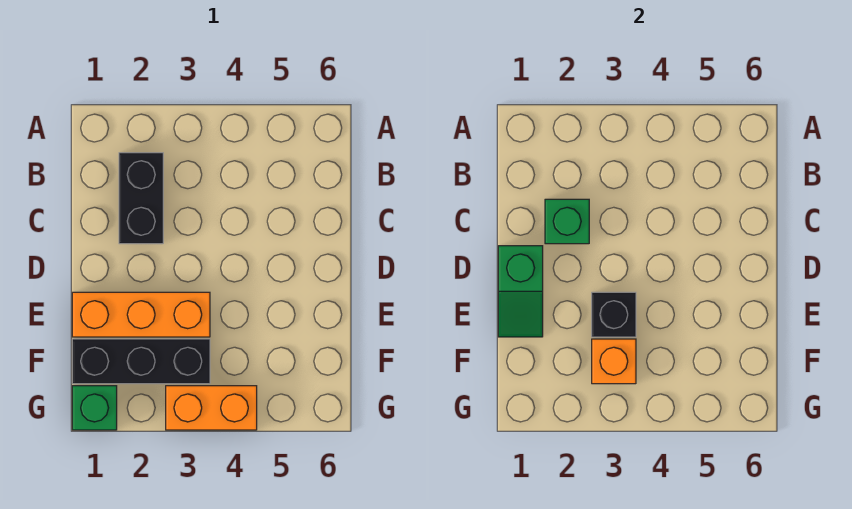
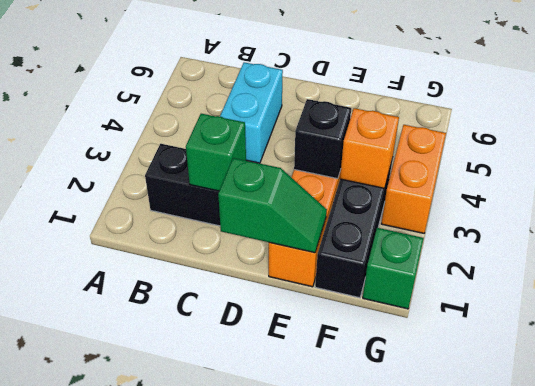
none -> cyan brick C4:C5 level 1

